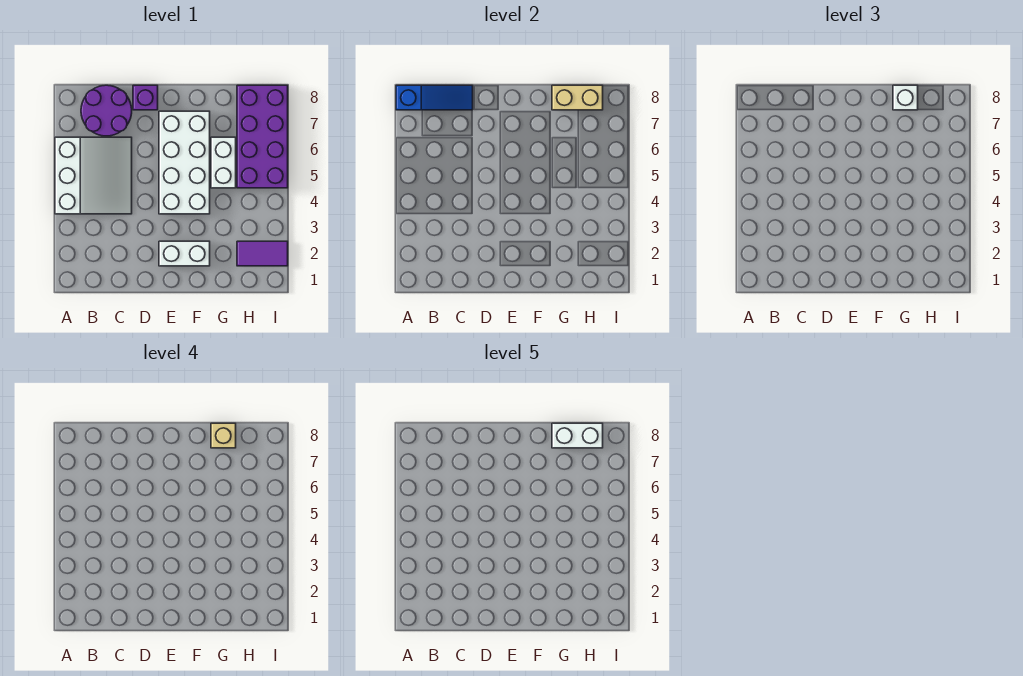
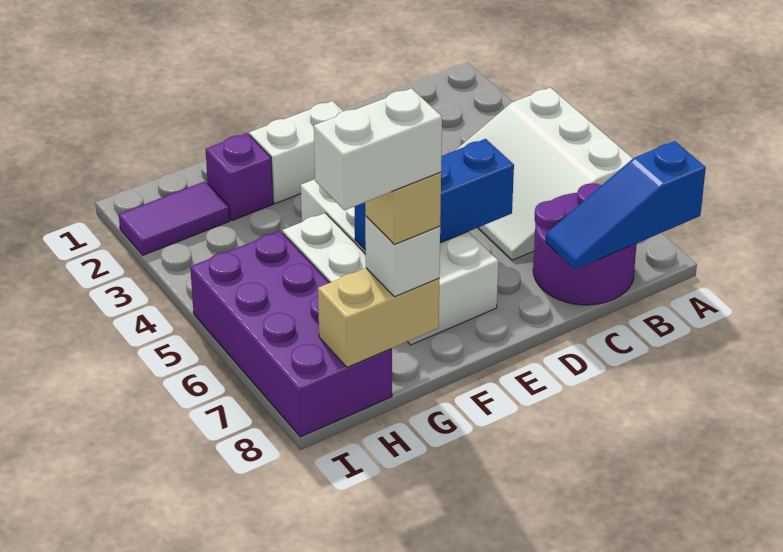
none -> blue brick D6:F6 level 2
purple brick D8 level 1 -> purple brick G2 level 1

